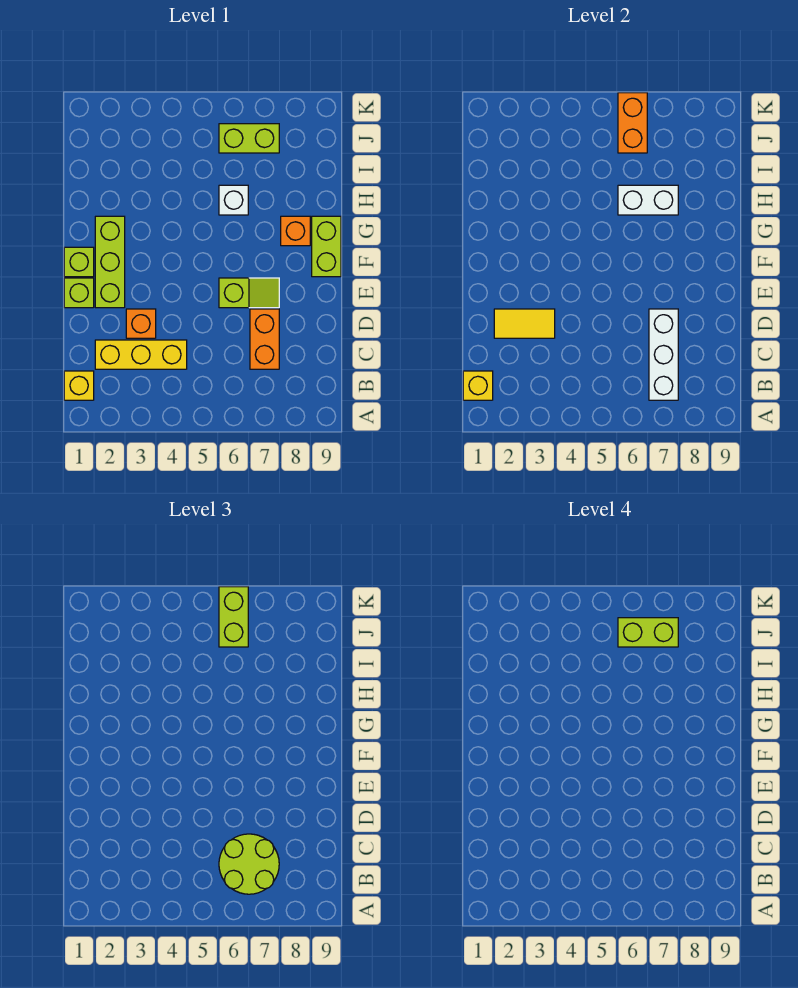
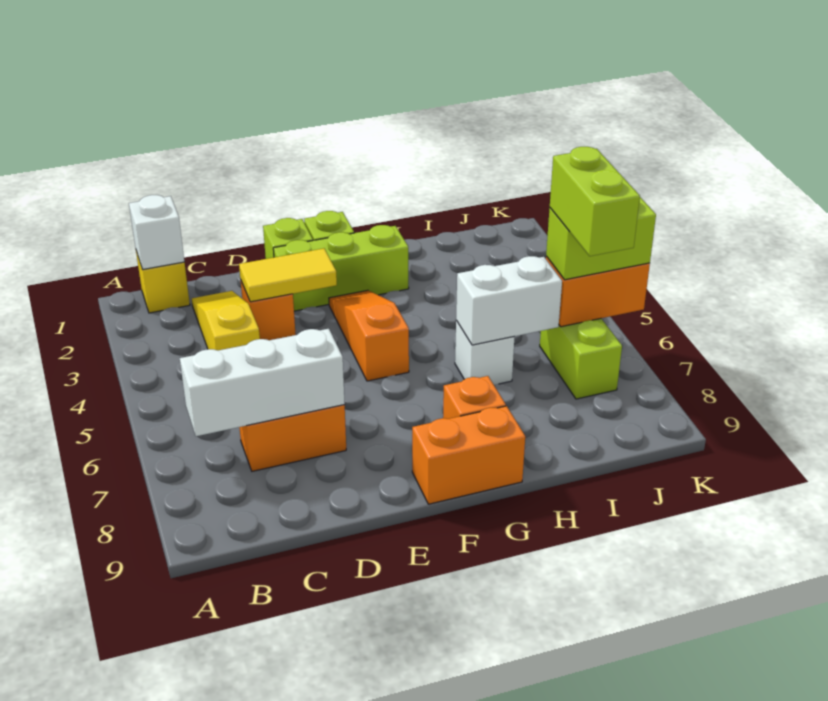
yellow brick B1 level 2 -> white brick B1 level 2
lime round brick B6:C7 level 3 -> none
yellow brick C2:C4 level 1 -> yellow slope C2:C4 level 1 top 4
yellow tile D2:D3 level 2 -> yellow tile D3:E3 level 2
lime slope E6:E7 level 1 top 6 -> none
none -> orange slope F3:F5 level 1 top 5
lime brick F9:G9 level 1 -> orange brick F9:G9 level 1
white brick H6:H7 level 2 -> white brick H6:I6 level 2

